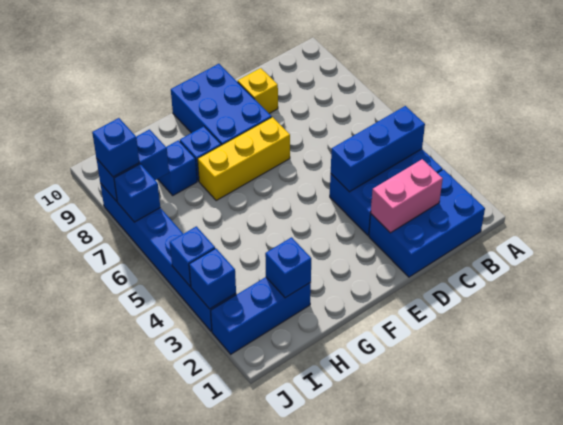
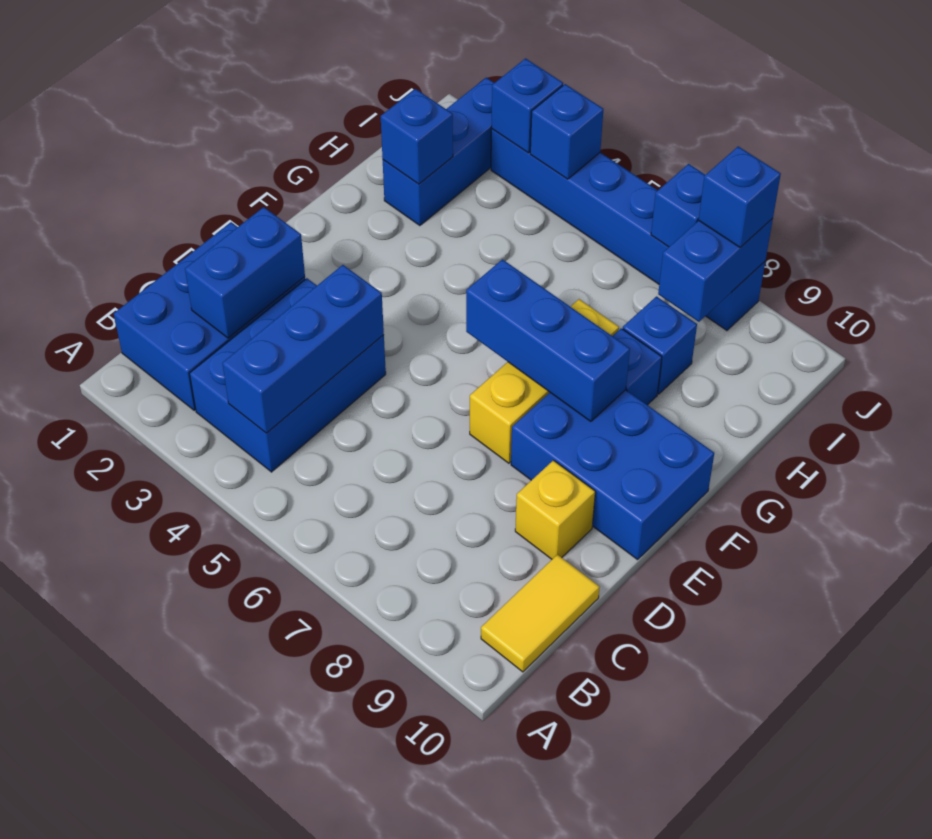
none -> yellow tile B10:C10 level 1
pink brick C2:D2 level 2 -> blue brick C2:D2 level 2
none -> blue brick F6:F8 level 2

